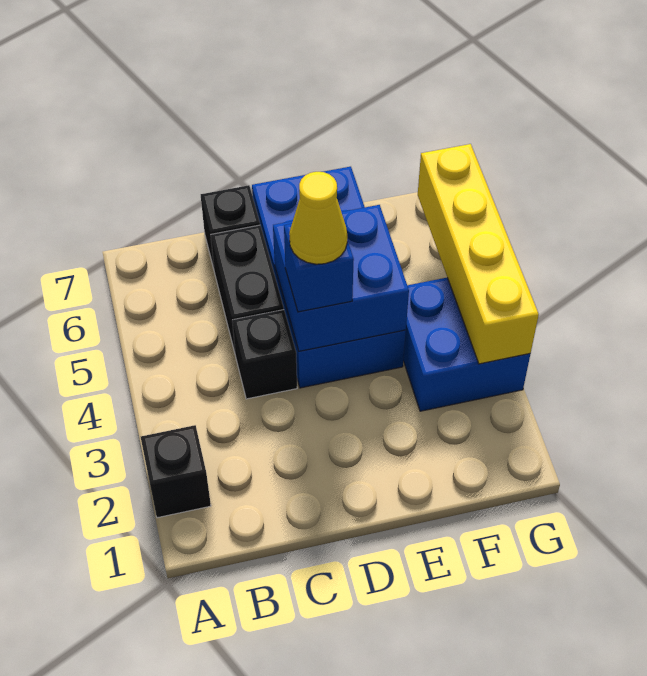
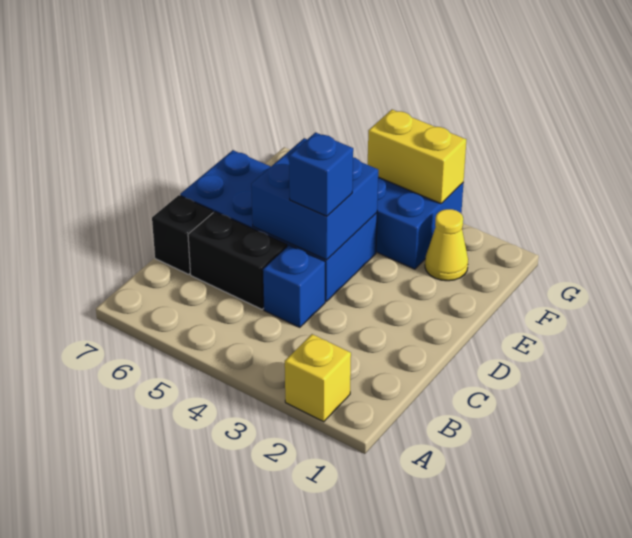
black brick A2 level 1 -> yellow brick A2 level 1
black brick C4 level 1 -> blue brick C4 level 1
yellow cone D4 level 4 -> yellow cone F2 level 1
yellow brick G3:G6 level 2 -> yellow brick G3:G4 level 2

